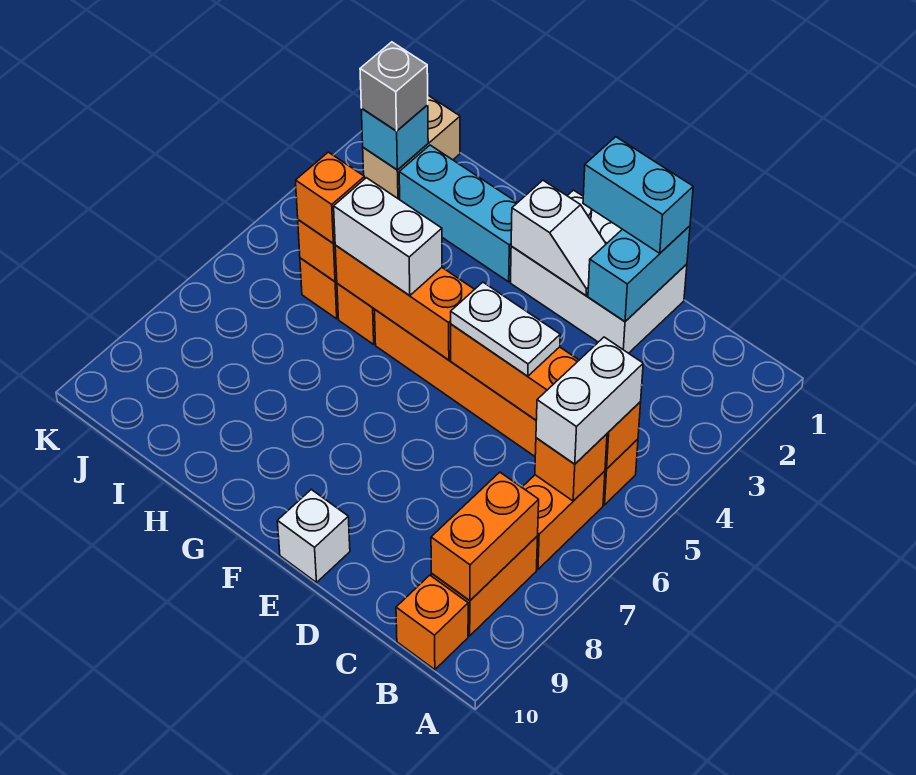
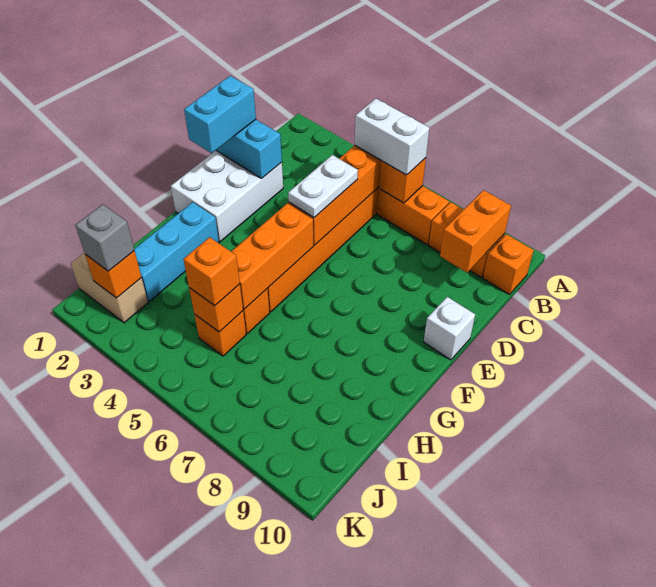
orange brick B8:B9 level 2 -> orange brick B9:C9 level 2
white slope E2:F2 level 2 top F -> none
white brick G5:H5 level 3 -> none
cyan brick J2 level 2 -> orange brick J2 level 2

